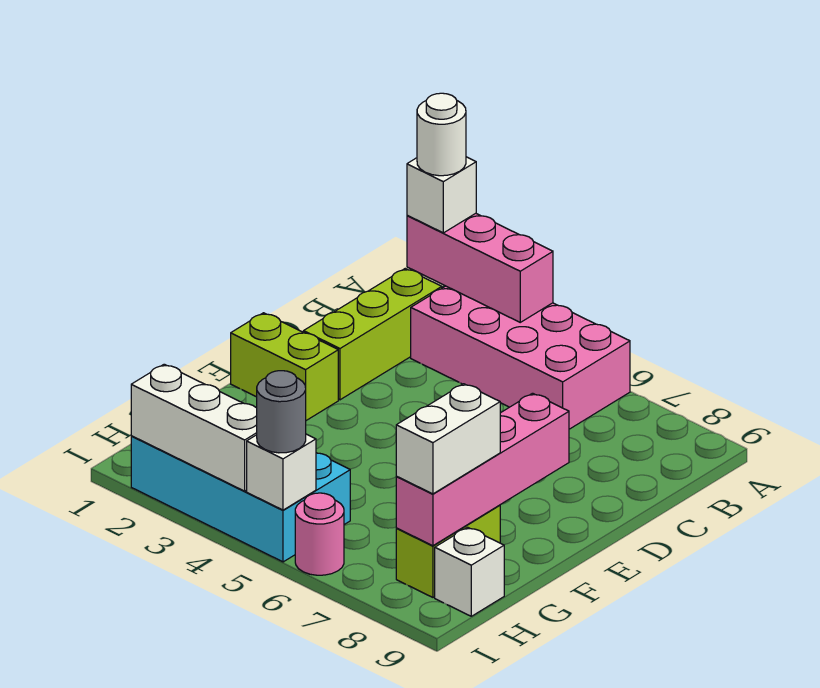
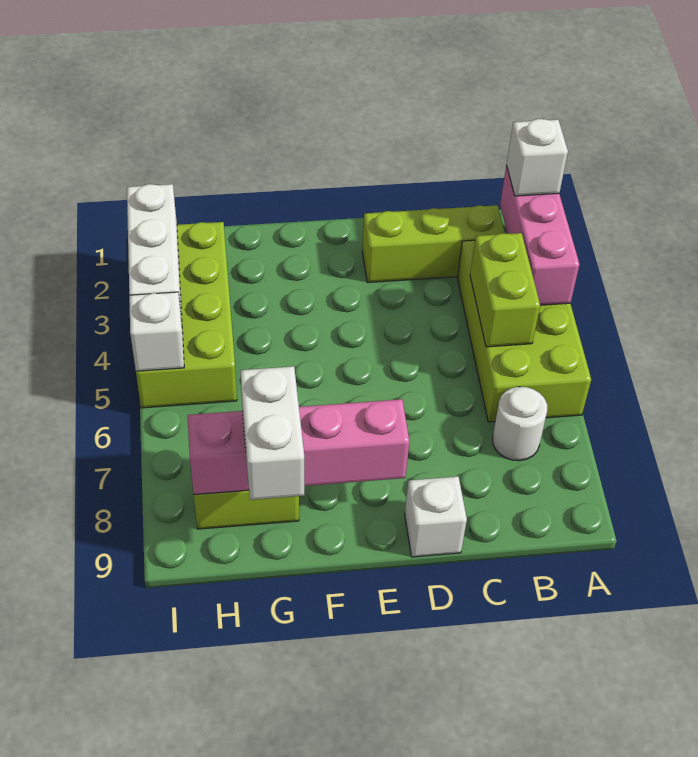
white round brick A2 level 4 -> white round brick B7 level 1
pink brick A3:B6 level 1 -> lime brick A3:B6 level 1
lime brick E1:E2 level 1 -> lime brick B4:B5 level 2
white brick G8:H8 level 3 -> white brick G8:G9 level 3
cyan brick H2:I5 level 1 -> lime brick H2:I5 level 1
white brick H9 level 1 -> white brick D9 level 1
grey round brick I5 level 3 -> none
pink round brick I6 level 1 -> none

